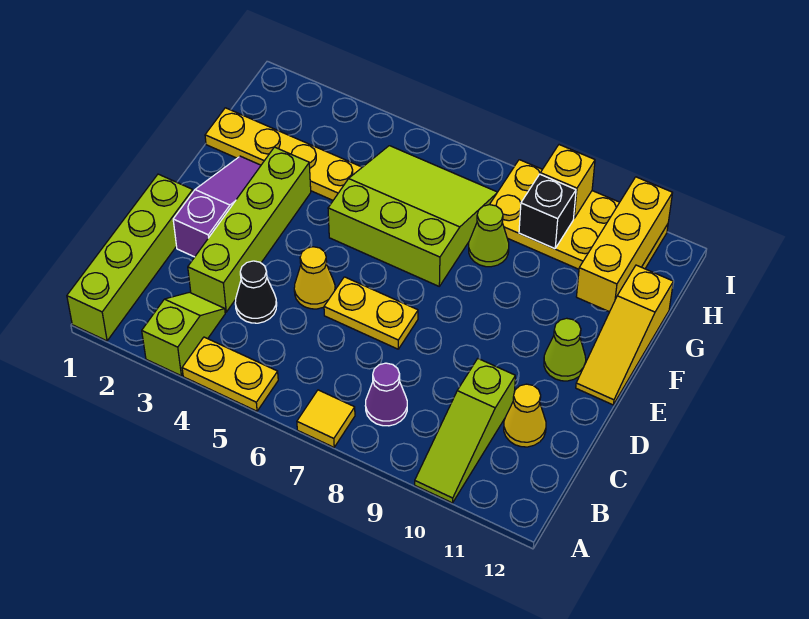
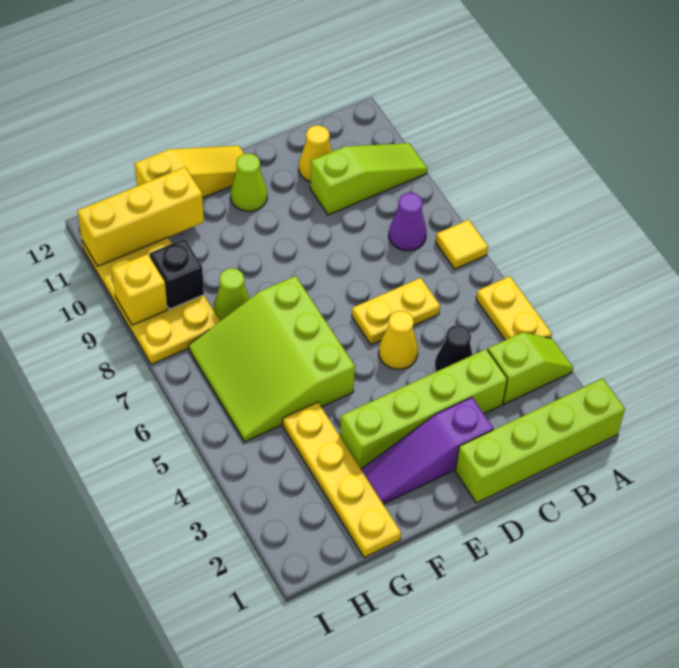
lime slope A3:B3 level 1 top A -> lime slope A3:B3 level 1 top B
yellow plate D6:D7 level 1 -> yellow plate C6:D6 level 1

